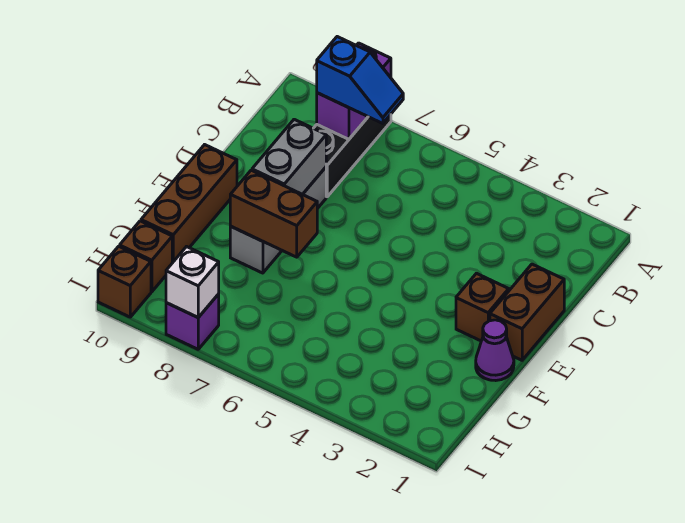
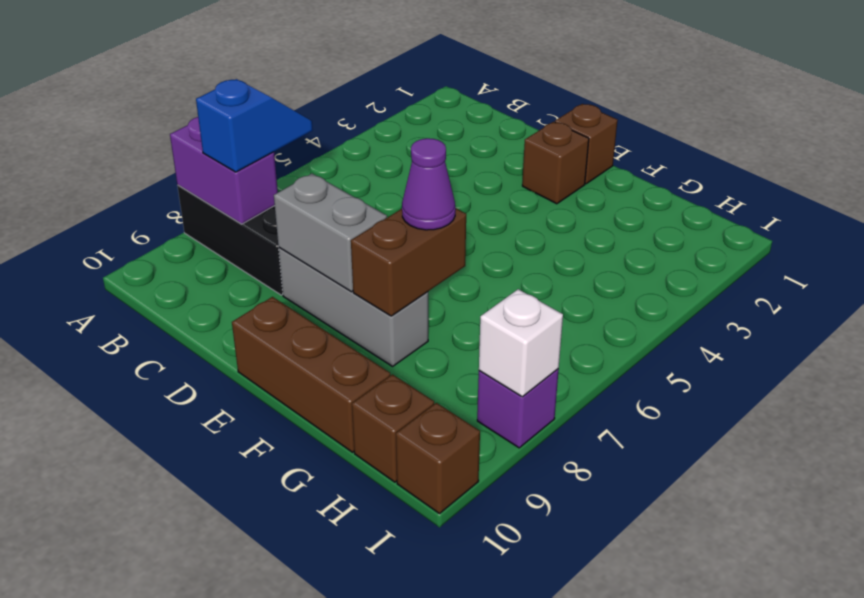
brown brick D1:E1 level 1 -> brown brick E1 level 1
purple cone F1 level 1 -> purple cone F7 level 3

